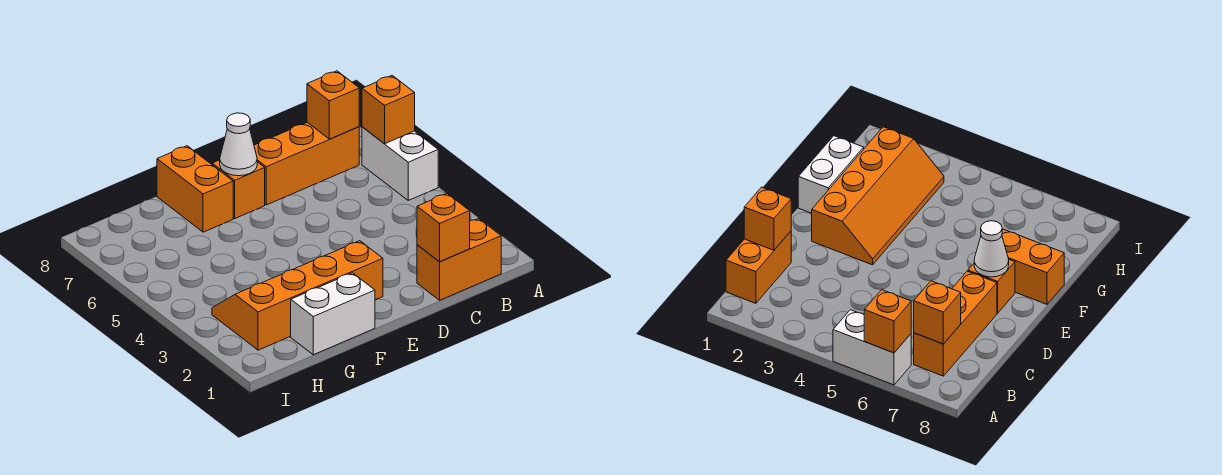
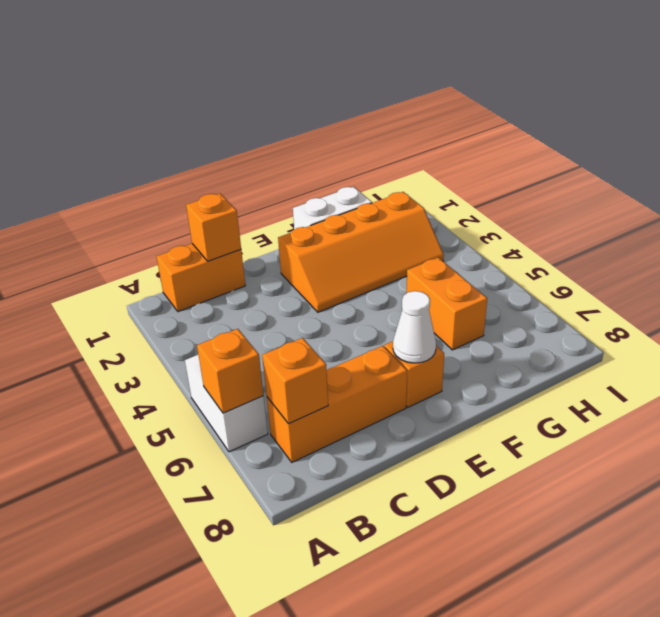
orange brick F7:F8 level 1 -> orange brick G5:G6 level 1

